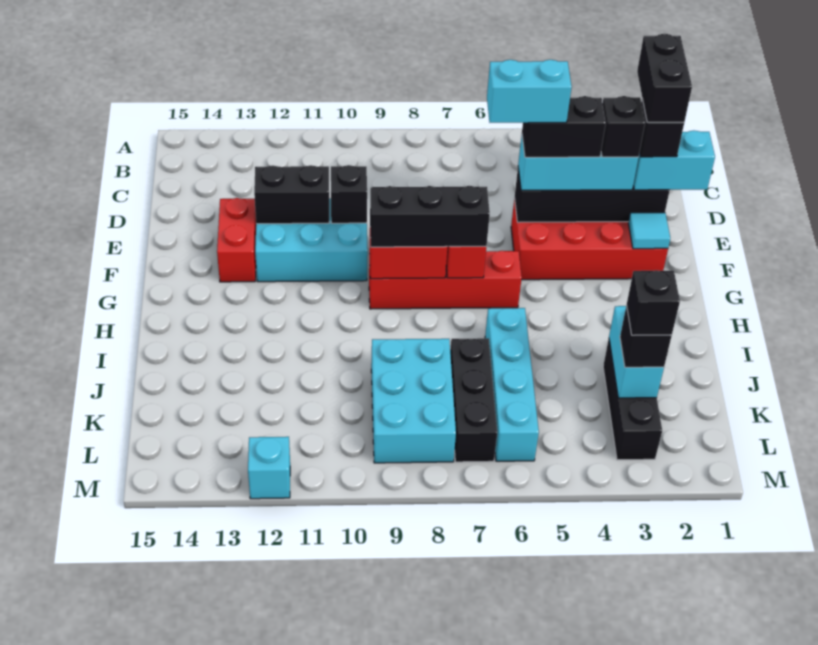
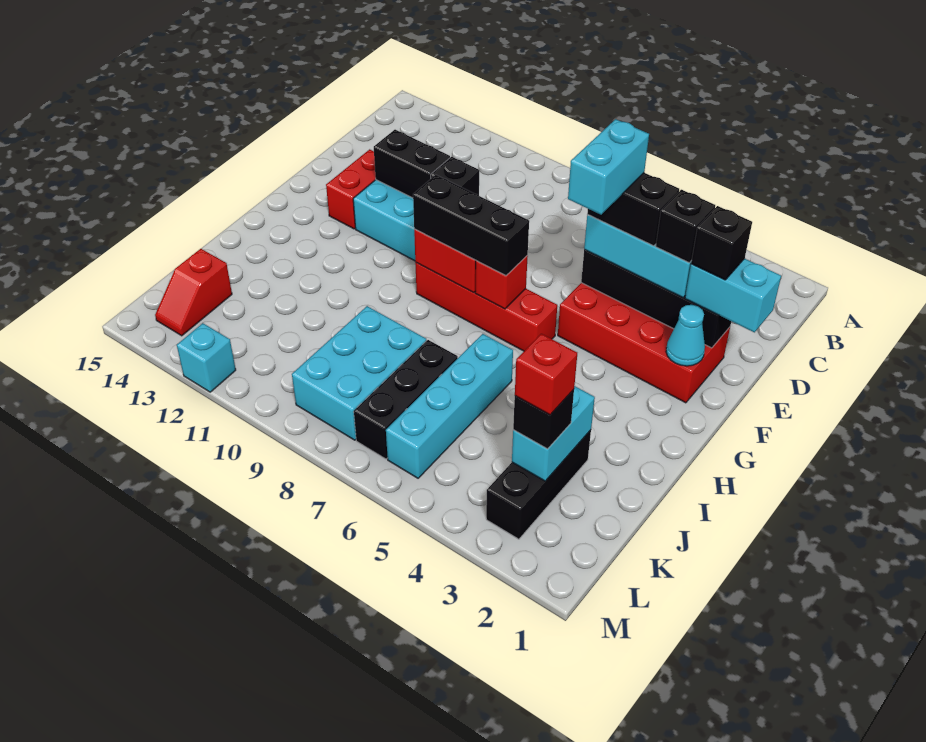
black brick D2:E2 level 5 -> none
cyan brick E5:E6 level 5 -> cyan brick E5:F5 level 5
cyan tile F2 level 2 -> cyan cone F2 level 2
black brick K3 level 4 -> red brick K3 level 4
none -> red slope K14:L14 level 1 top K

